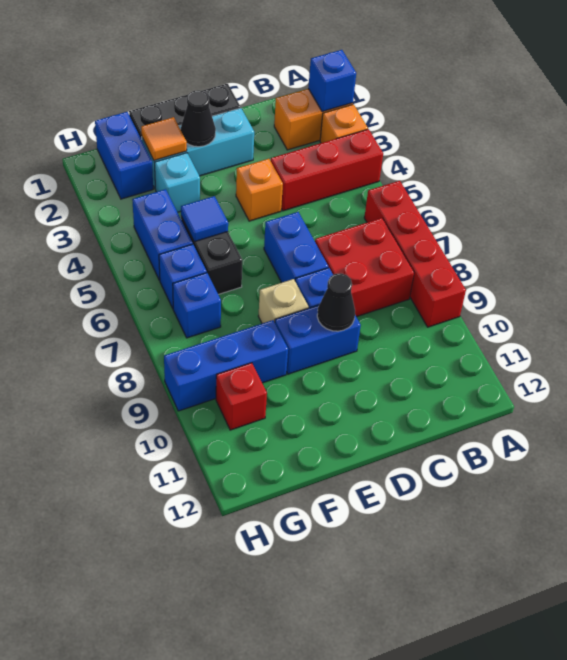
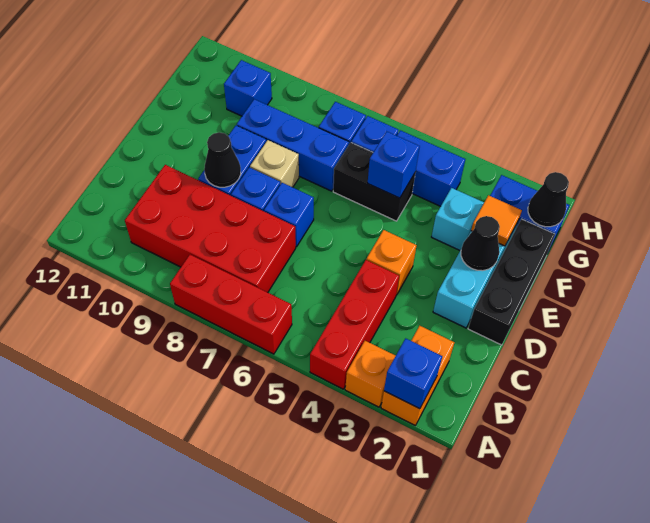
red brick A6:A9 level 1 -> red brick A6:A8 level 1
red brick B7:C8 level 1 -> red brick B7:C10 level 1
blue brick D6:D7 level 1 -> blue brick D7 level 1
blue tile F5 level 2 -> blue brick F5 level 2
blue brick F9:H9 level 1 -> blue brick F7:F9 level 1
none -> black cone G1 level 2
red brick G10 level 1 -> blue brick G10 level 1

